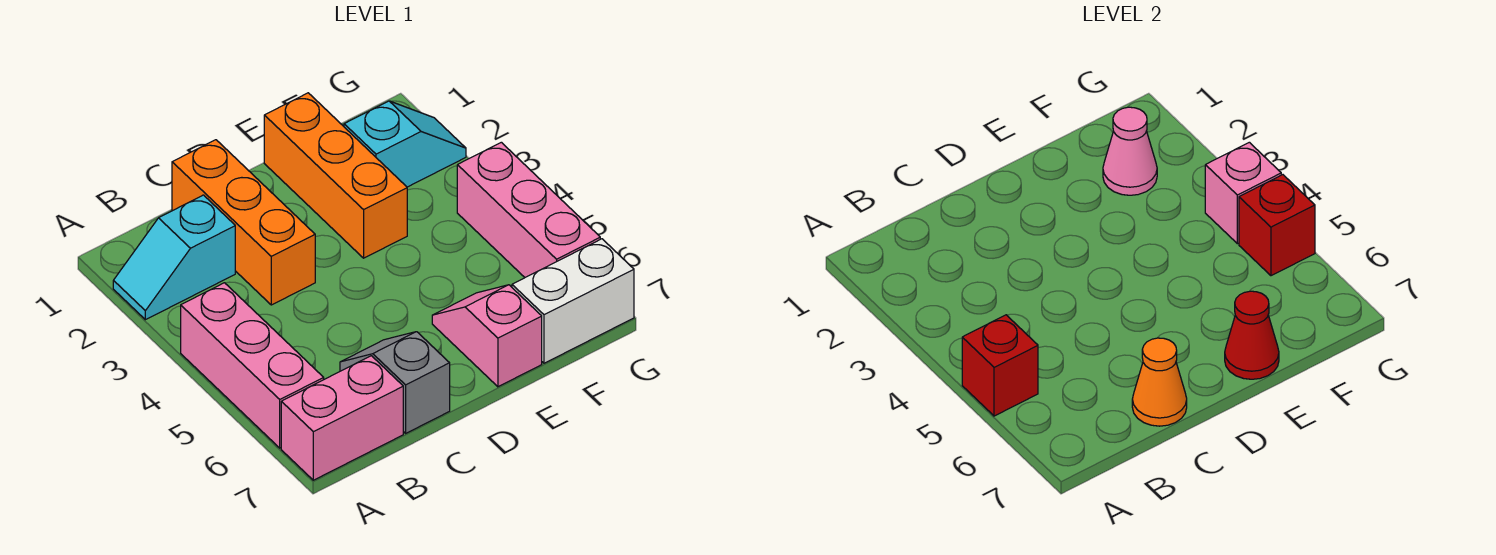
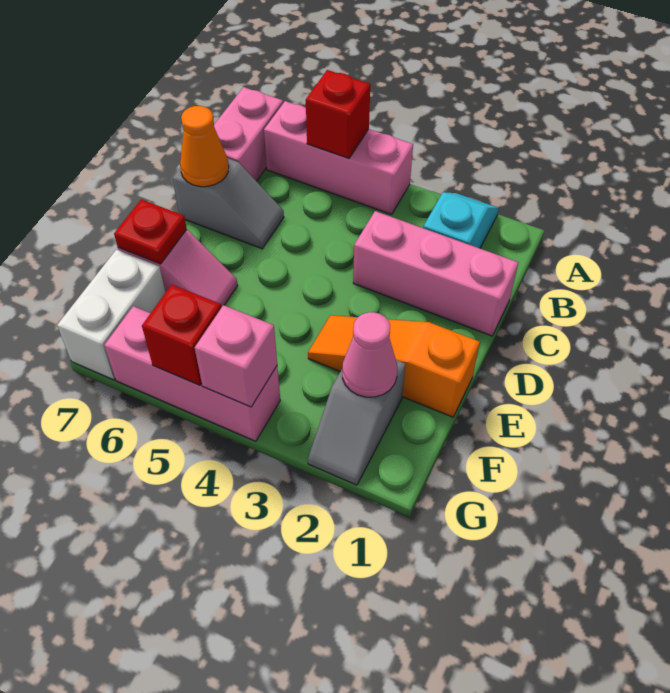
orange brick C1:C3 level 1 -> pink brick C1:C3 level 1
orange brick E1:E3 level 1 -> orange slope E1:E3 level 1 top 1
red cone E7 level 2 -> red plate E7 level 2
cyan slope F2:G2 level 1 top F -> grey slope F2:G2 level 1 top F

